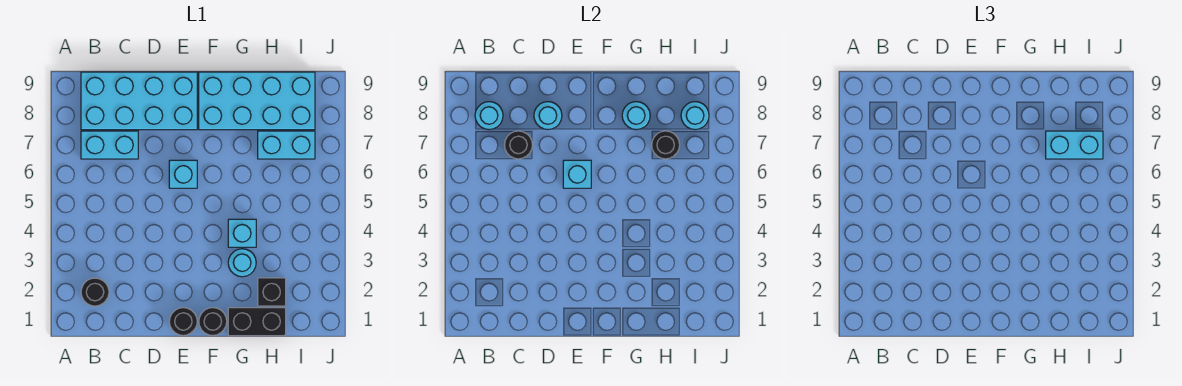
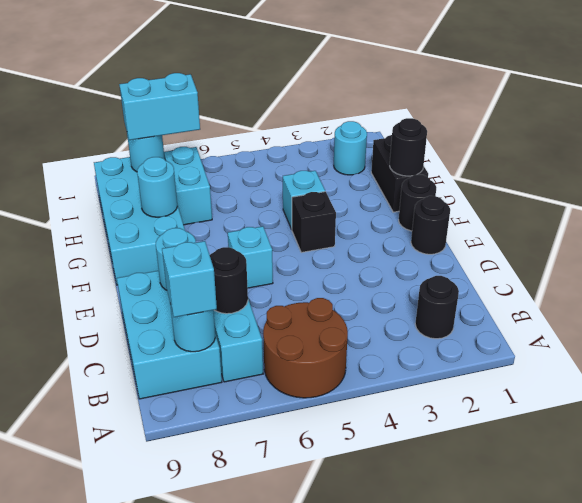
none -> brown round brick A5:B6 level 1
cyan brick B8:E9 level 1 -> cyan brick B8:D9 level 1
cyan brick E6 level 2 -> cyan brick B8 level 3
cyan round brick G3 level 1 -> cyan round brick I2 level 1
black brick H2 level 1 -> black brick F4 level 1
black round brick H7 level 2 -> black round brick G1 level 2
cyan brick H7:I7 level 3 -> cyan brick I7:I8 level 3

